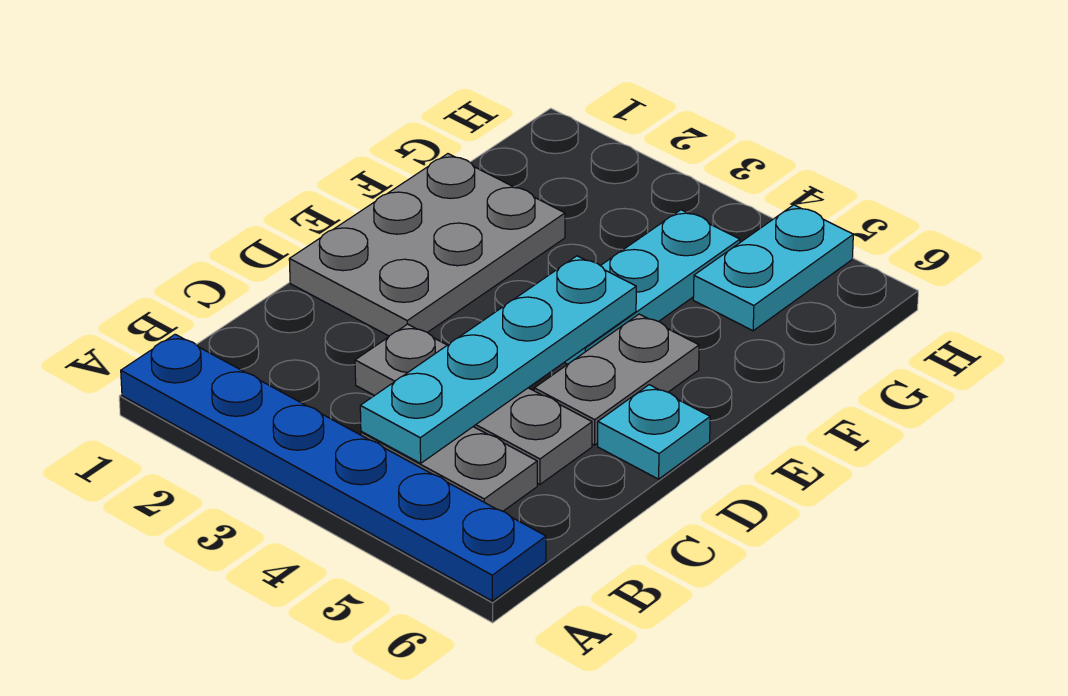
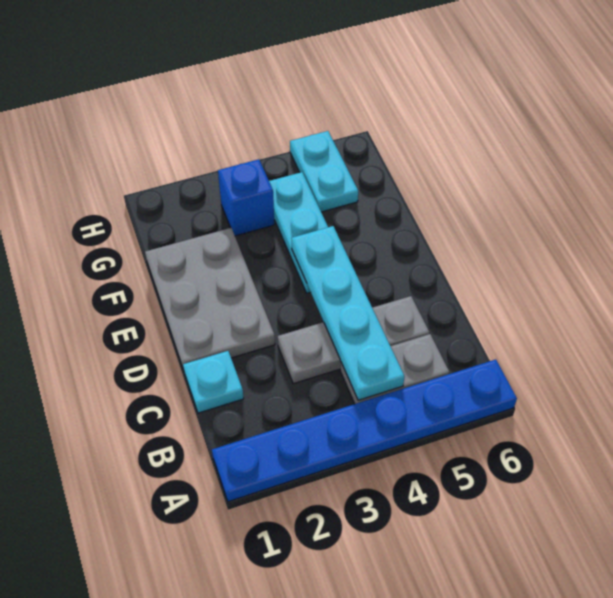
grey plate D5:E5 level 1 -> none
cyan plate D6 level 1 -> cyan plate C1 level 1
none -> blue brick G3 level 1

